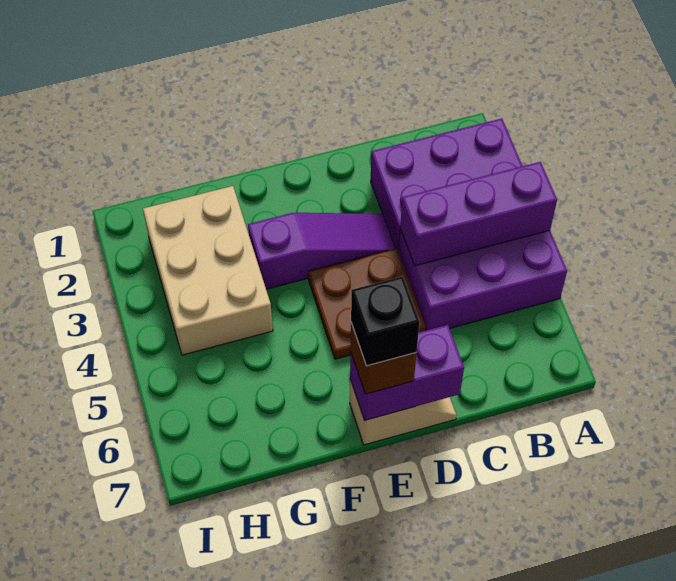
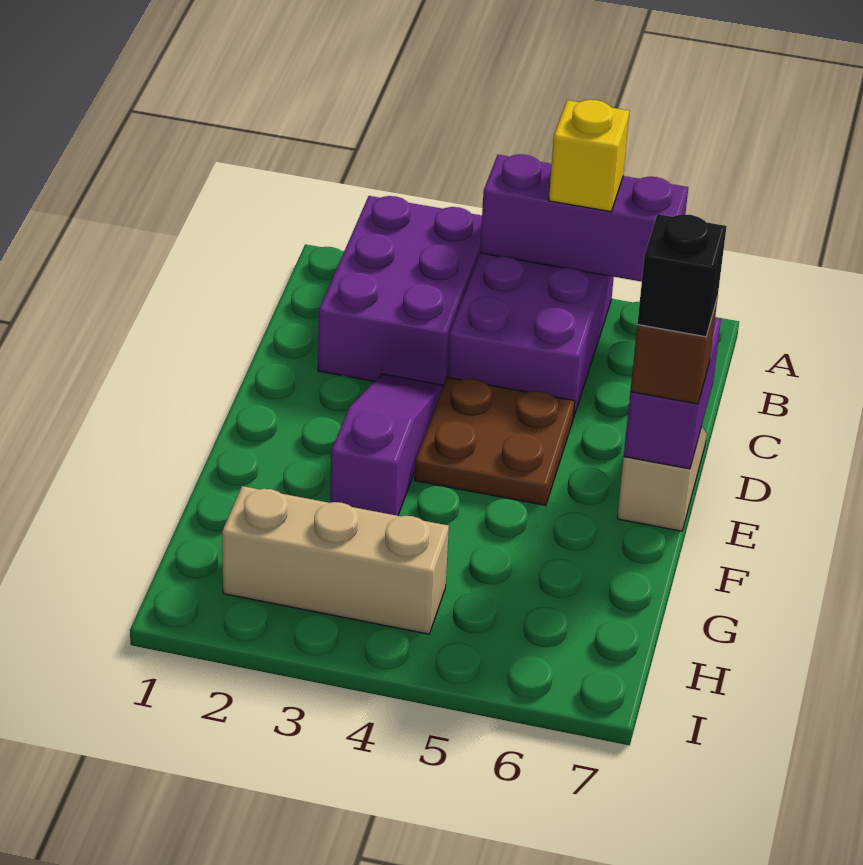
purple brick A4:C4 level 2 -> purple brick A4:A6 level 2
none -> yellow brick A5 level 3
tan brick G2:H4 level 1 -> tan brick H2:H4 level 1

